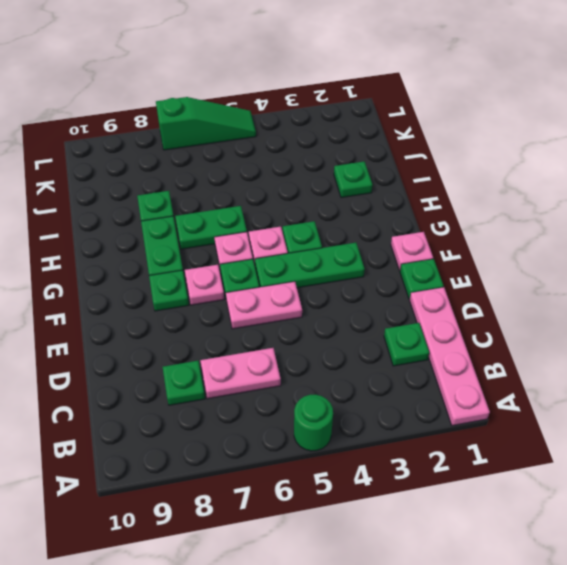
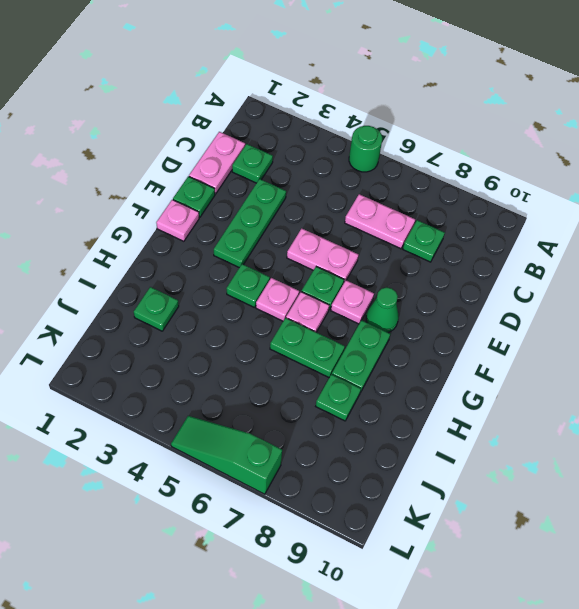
pink plate A1:D1 level 1 -> pink plate C1:D1 level 1
green plate F3:F5 level 1 -> green plate D3:F3 level 1
green plate F8 level 1 -> green cone F8 level 1

